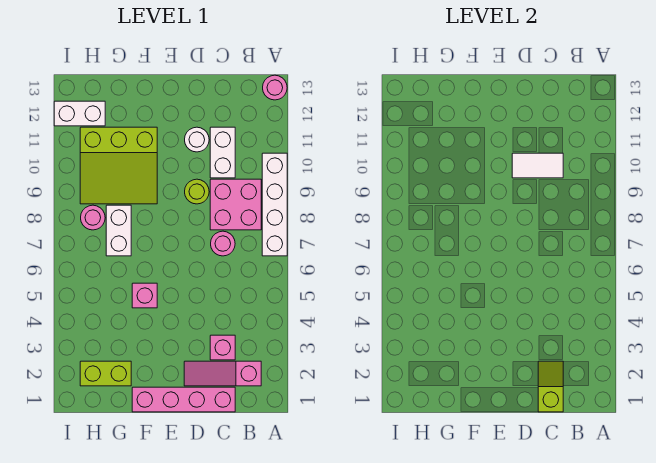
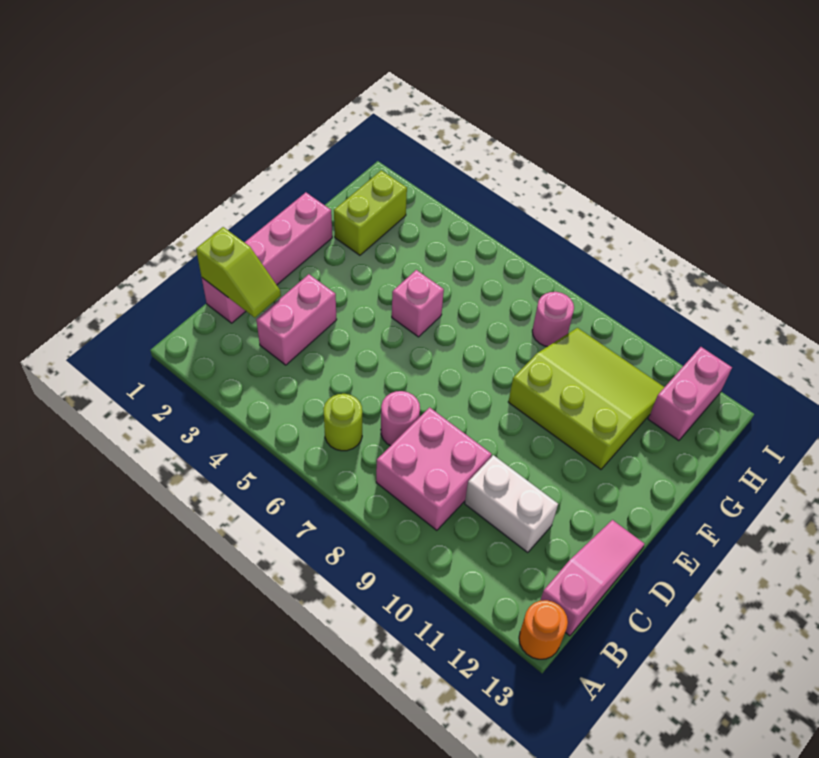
white brick A7:A10 level 1 -> none
pink round brick A13 level 1 -> orange round brick A13 level 1
pink slope B2:D2 level 1 top B -> pink slope B13:D13 level 1 top B
pink brick C3 level 1 -> pink brick C3:D3 level 1
white tile C10:D10 level 2 -> none
lime round brick D9 level 1 -> lime round brick B6 level 1
white round brick D11 level 1 -> none
lime slope F9:H11 level 1 top 11 -> lime slope F9:H11 level 1 top F
white brick G7:G8 level 1 -> none
white brick H12:I12 level 1 -> pink brick H12:I12 level 1

